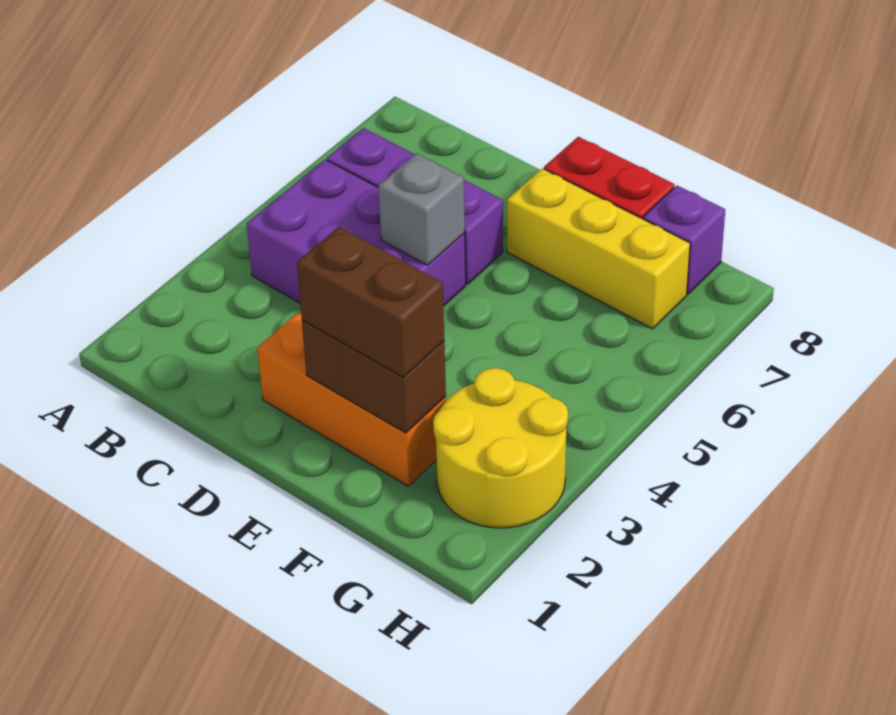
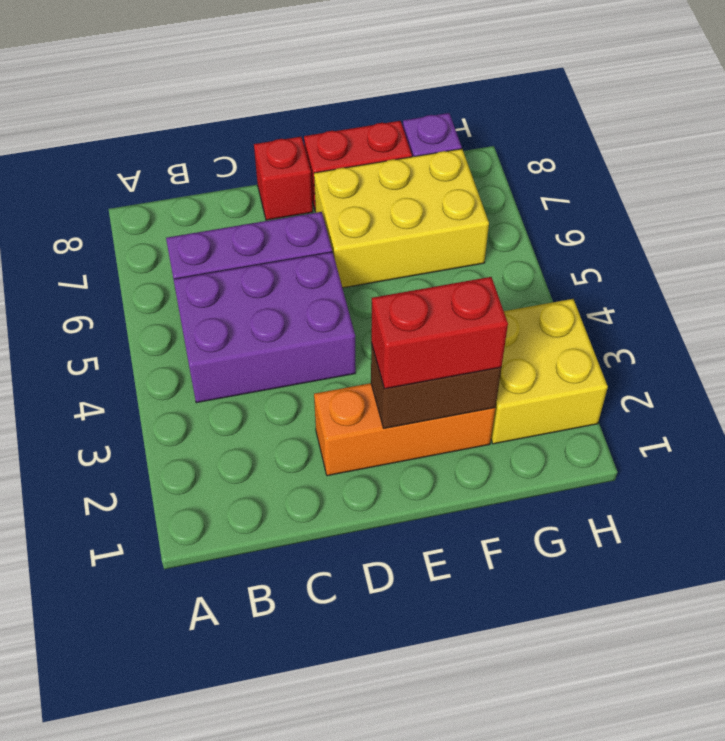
grey brick D5 level 2 -> none
none -> red brick D8 level 1
brown brick E2:F2 level 3 -> red brick E2:F2 level 3
yellow brick E7:G7 level 1 -> yellow brick E6:G7 level 1
yellow round brick G2:H3 level 1 -> yellow brick G2:H3 level 1

